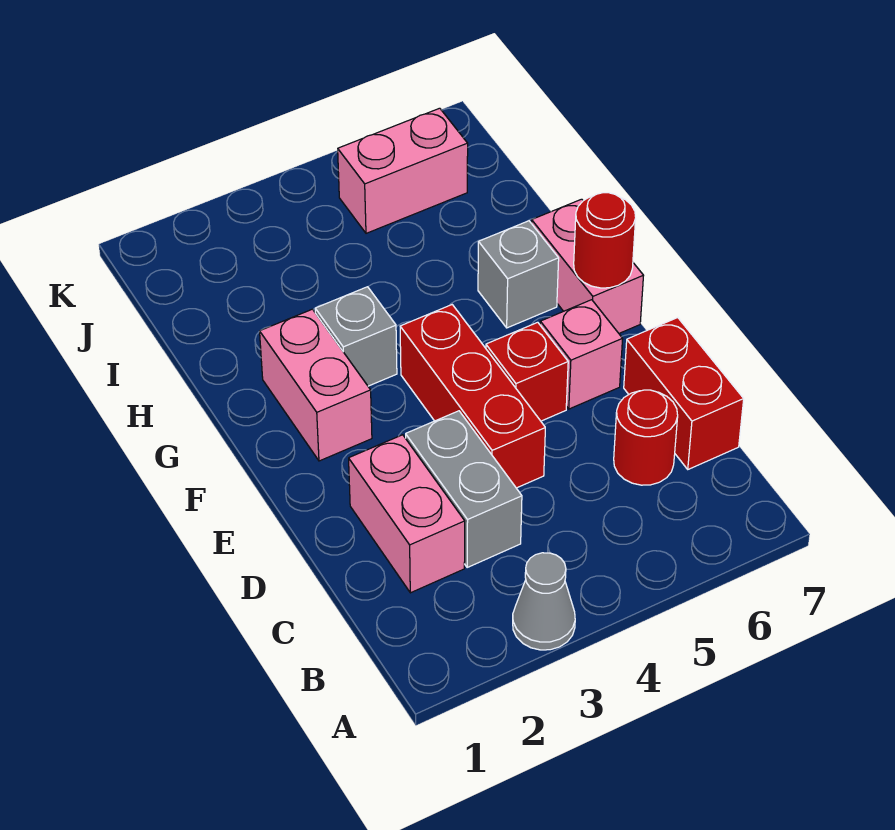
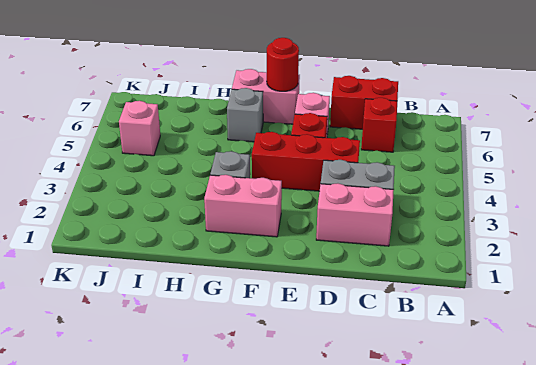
grey cone A3 level 1 -> none
red round brick C6 level 1 -> red brick C6 level 1
pink brick J5:J6 level 1 -> pink brick J5 level 1

